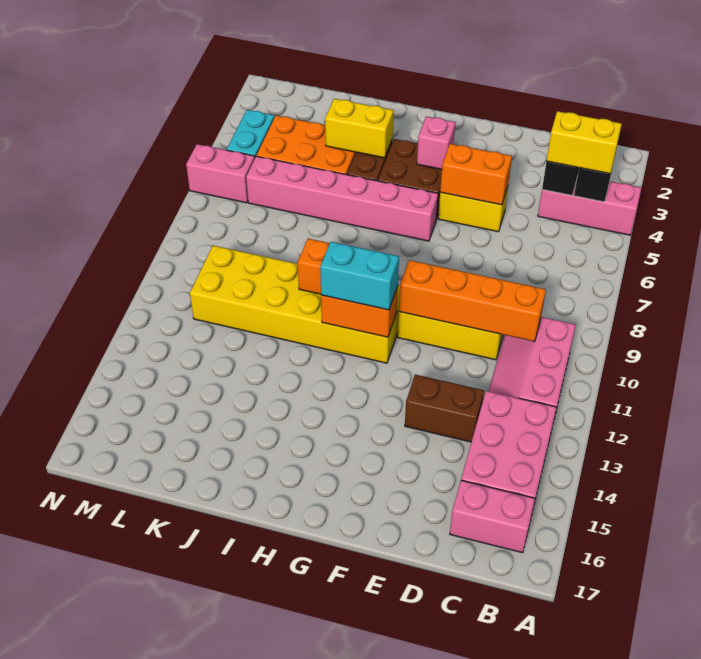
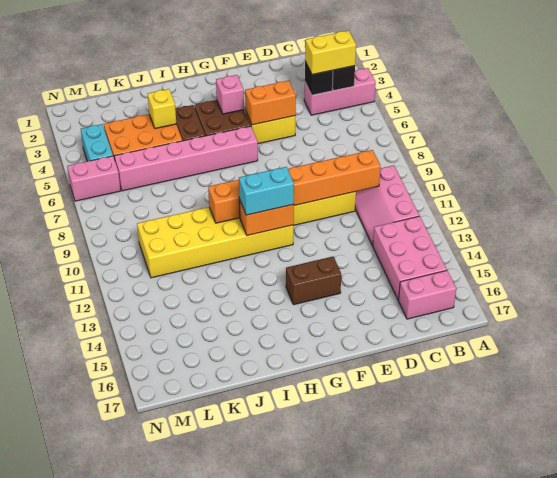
brown brick D13:E13 level 1 -> brown brick F14:G14 level 1
yellow brick I4:J4 level 2 -> yellow brick J4 level 2

